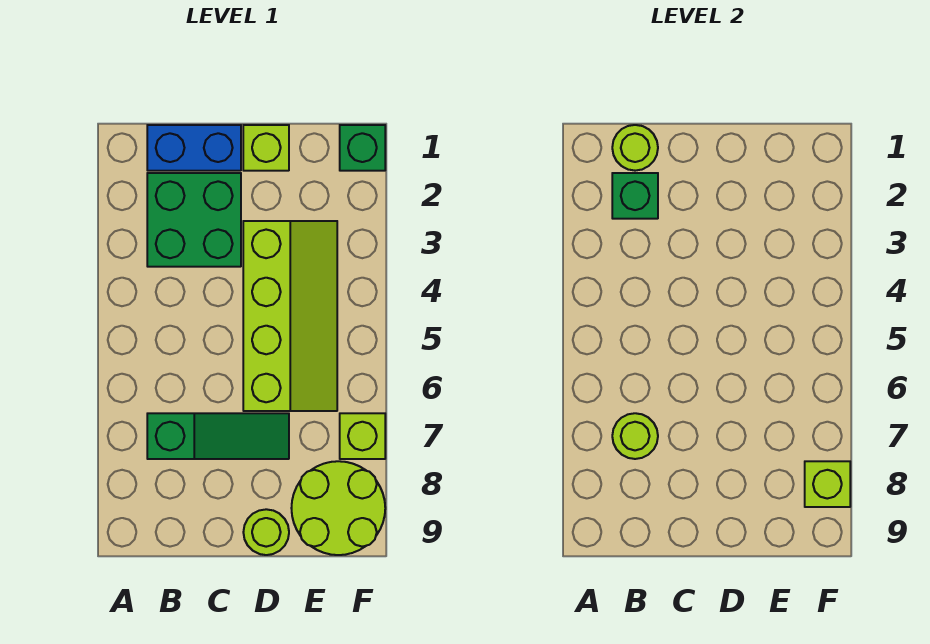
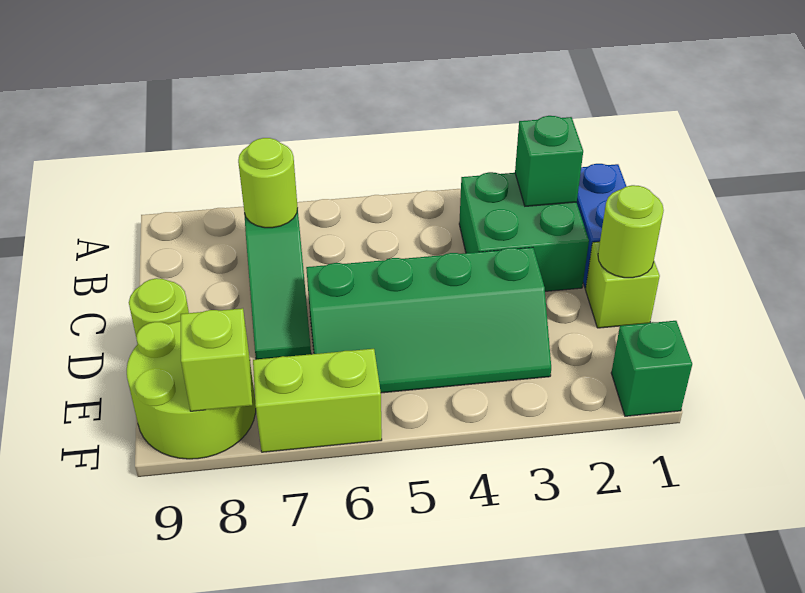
lime round brick B1 level 2 -> lime round brick D1 level 2
lime slope D3:E6 level 1 top D -> green slope D3:E6 level 1 top D
lime brick F7 level 1 -> lime brick F6:F7 level 1

